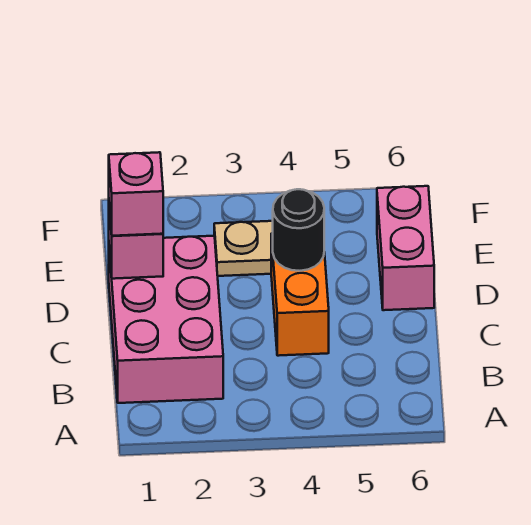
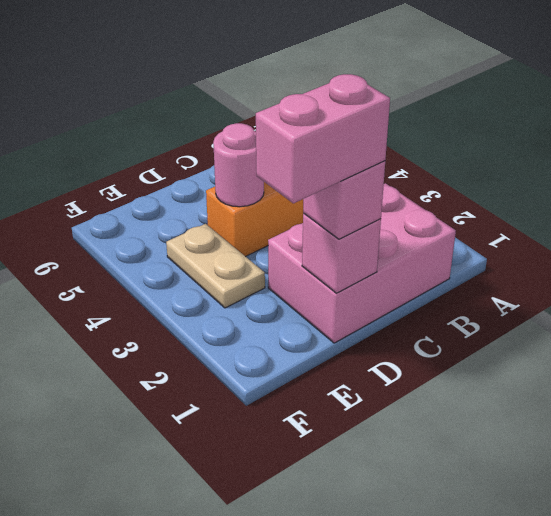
black round brick D4 level 2 -> pink round brick D4 level 2
pink brick D6:E6 level 1 -> pink brick D1:E1 level 4

